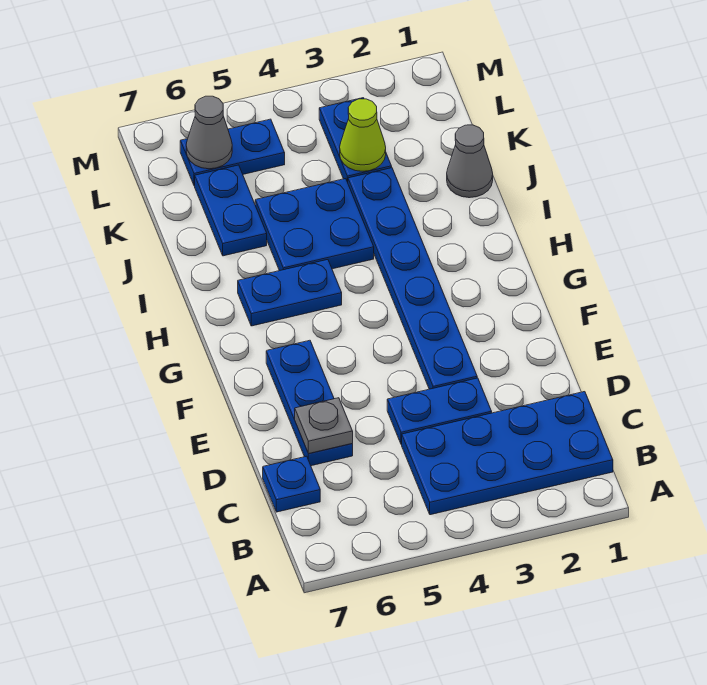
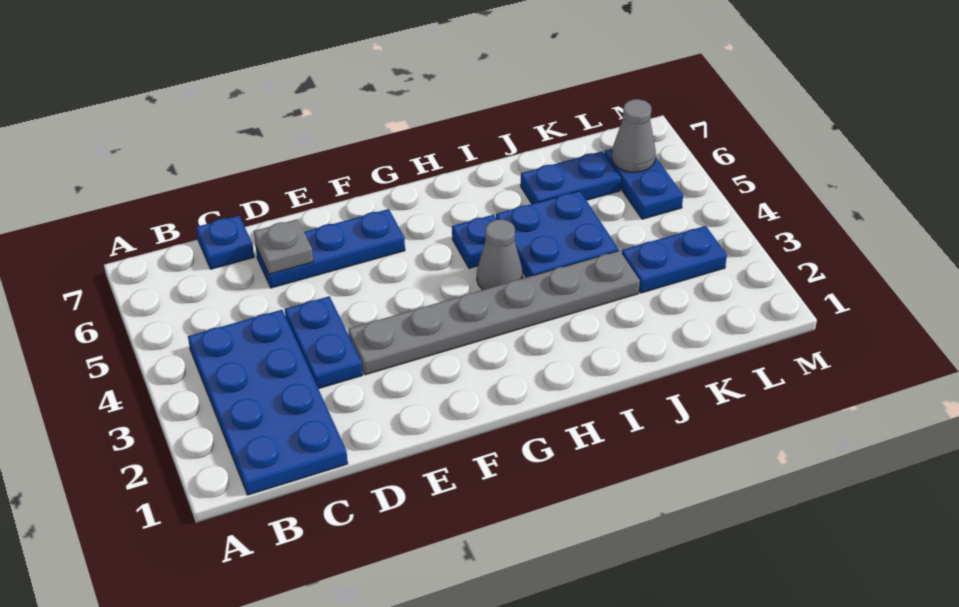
blue plate E3:J3 level 1 -> grey plate E3:J3 level 1
blue plate H5:H6 level 1 -> blue plate H5 level 1
grey cone J1 level 1 -> grey cone H4 level 1
lime cone K3 level 2 -> none

